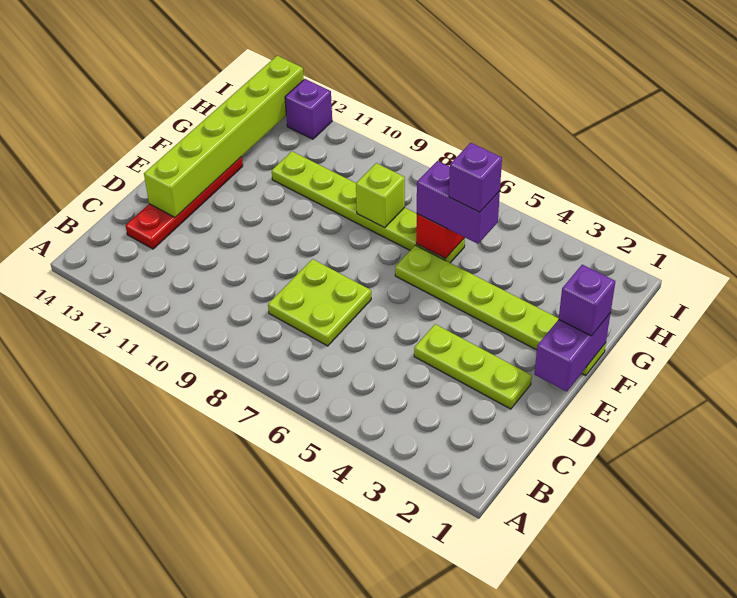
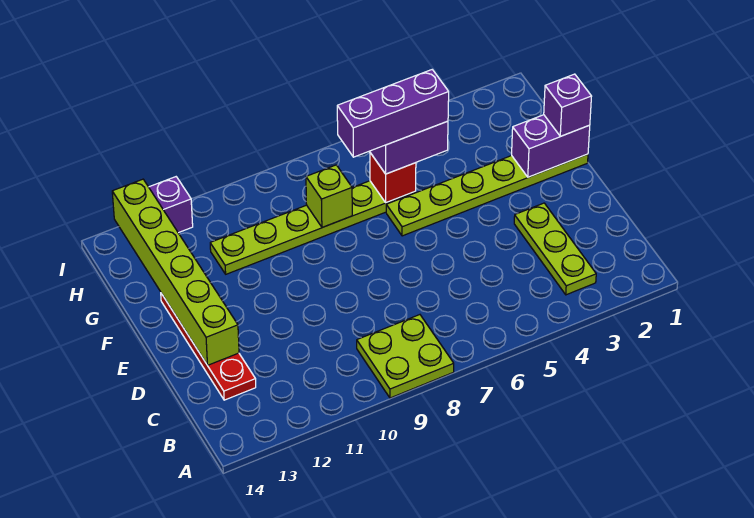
lime plate C7:D8 level 1 -> lime plate A8:B9 level 1
lime plate D2:D4 level 1 -> lime plate B3:D3 level 1
purple brick E1:F1 level 2 -> purple brick F1:F2 level 2
purple brick G5 level 4 -> purple brick G5:G7 level 4

